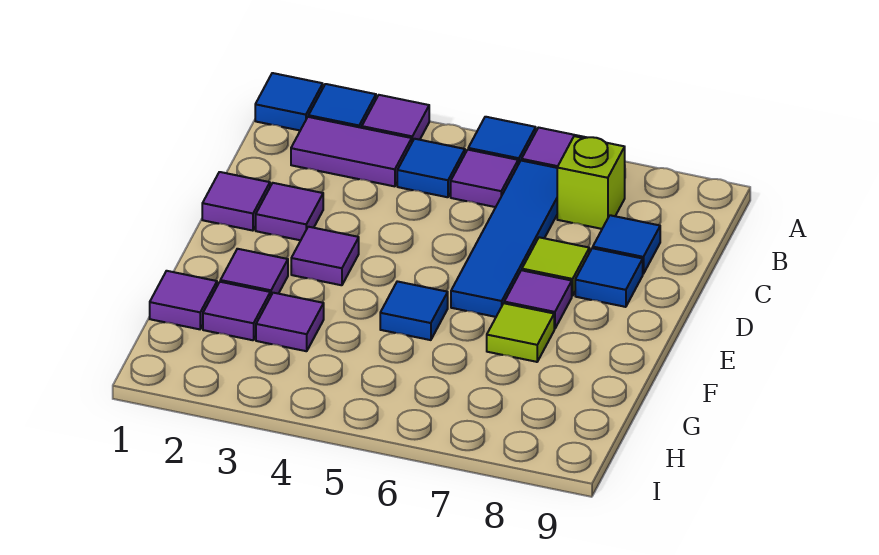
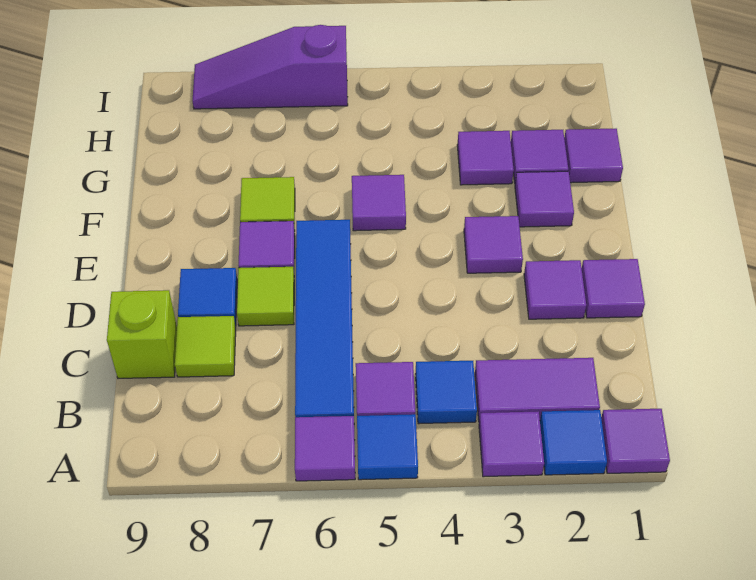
blue tile A1 level 1 -> purple tile A1 level 1
lime brick B7 level 1 -> lime brick C9 level 1
blue tile C8 level 1 -> lime tile C8 level 1
blue tile F5 level 1 -> purple tile F5 level 1
none -> purple slope I6:I8 level 1 top 6

